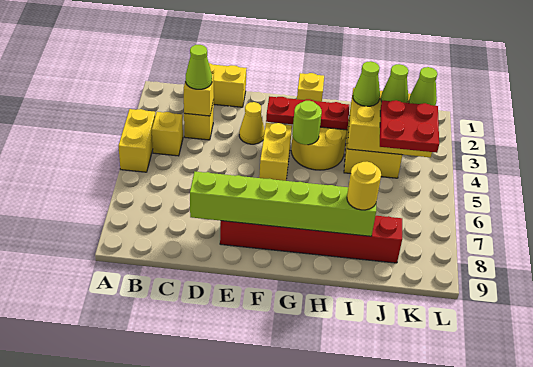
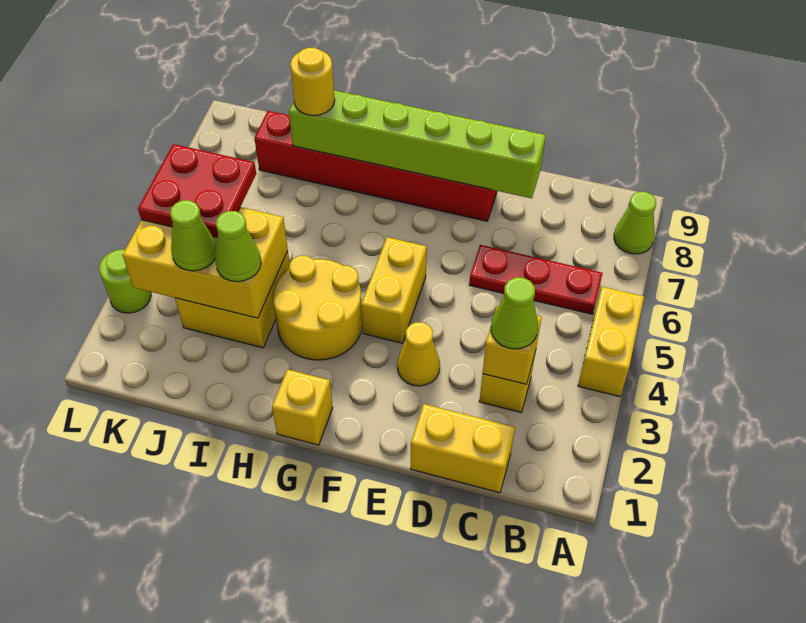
yellow brick B4 level 1 -> none
red plate F3:H3 level 2 -> red plate B6:D6 level 1
lime round brick G4 level 2 -> lime round brick L3 level 1
lime cone K3 level 3 -> lime cone A8 level 1

